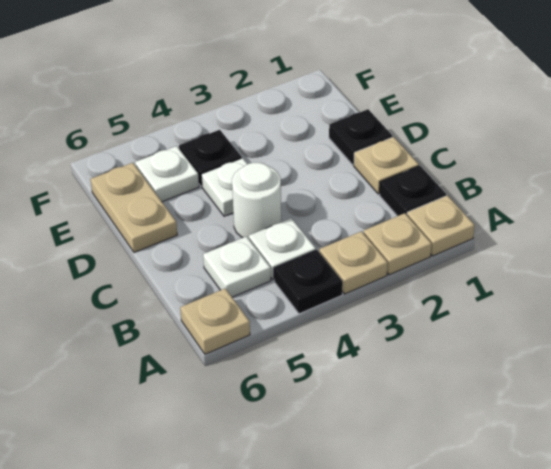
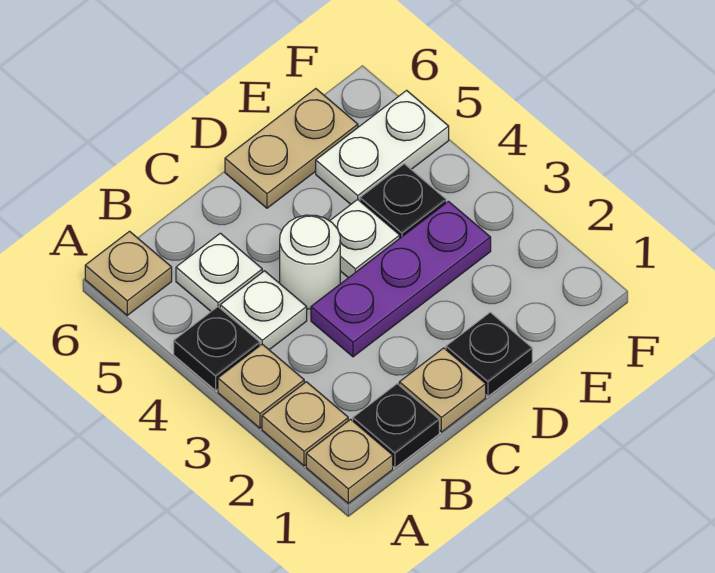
none -> purple plate C3:E3 level 1
white plate E5 level 1 -> white plate E5:F5 level 1

